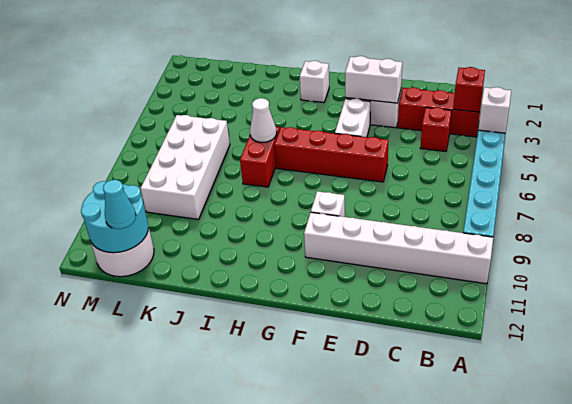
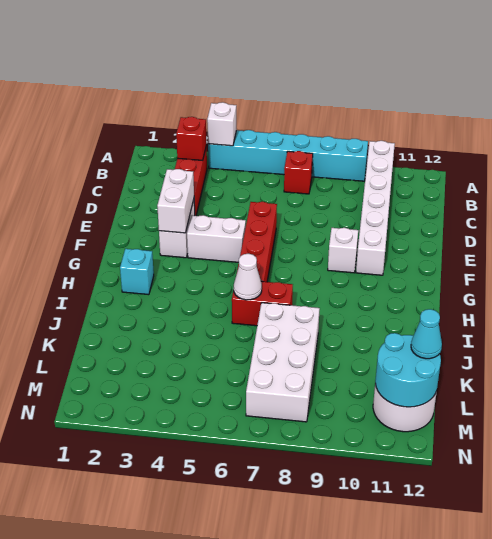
red brick C4 level 1 -> red brick B7 level 1
white brick H2 level 1 -> cyan brick H2 level 1
white brick K6:L9 level 1 -> white brick J7:M8 level 1

